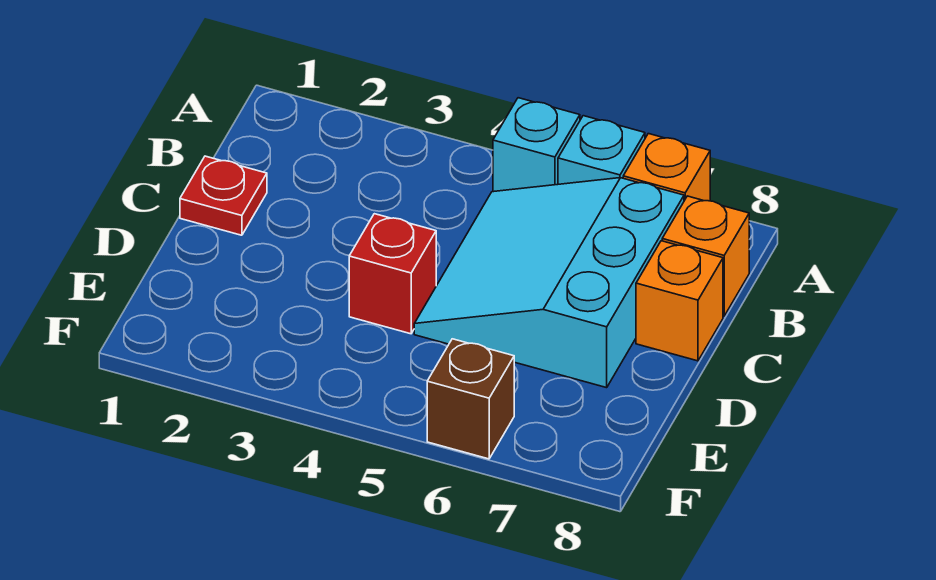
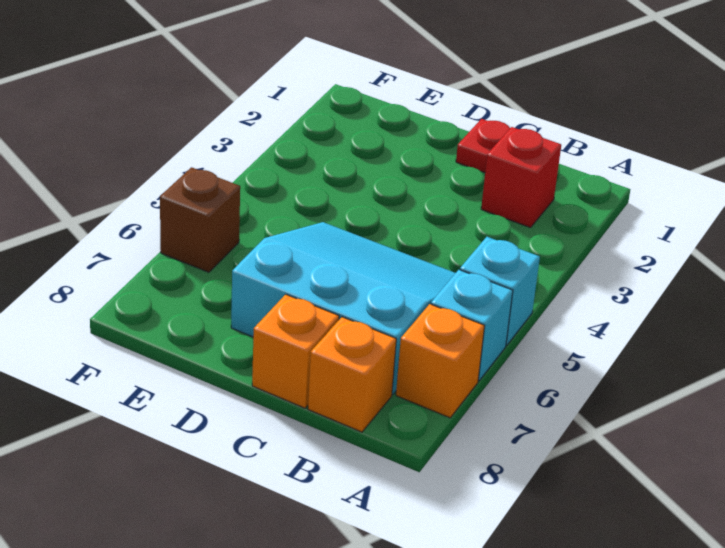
red brick D4 level 1 -> red brick B2 level 1

